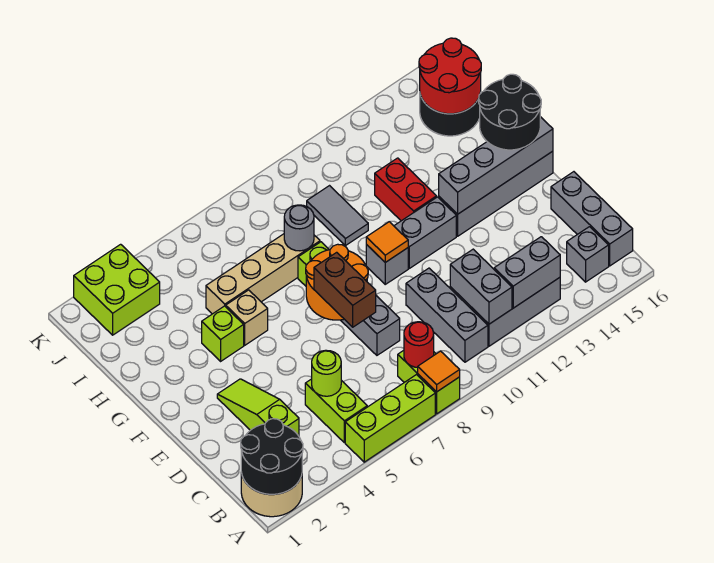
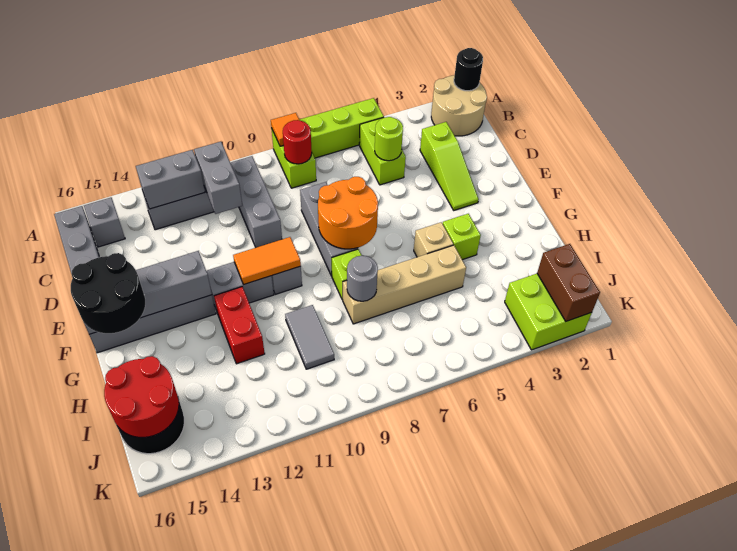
black round brick A1:B2 level 2 -> black round brick A1 level 2
brown brick D7:E7 level 3 -> brown brick J2:K2 level 2
orange tile F10 level 2 -> orange tile F10:F11 level 2

